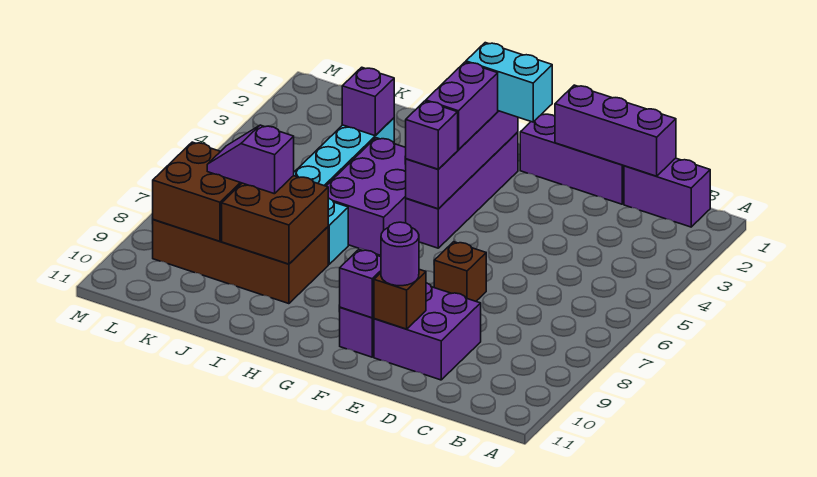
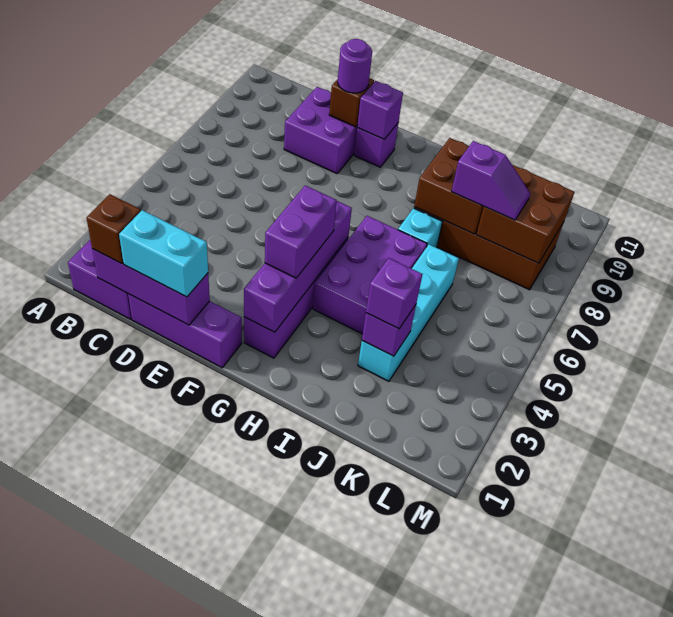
brown brick E7 level 1 -> brown brick C1 level 3
cyan brick F2:G2 level 3 -> cyan brick D1:E1 level 3
purple brick G5 level 3 -> purple brick J3 level 3

